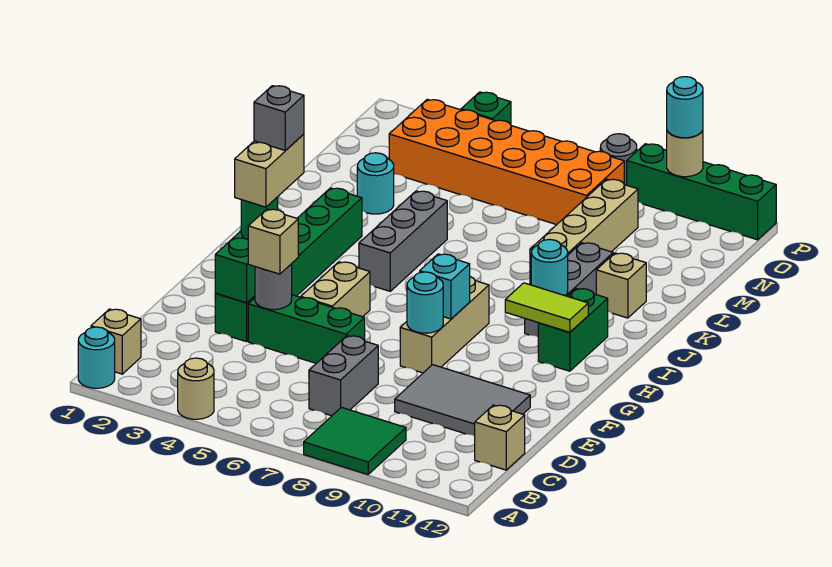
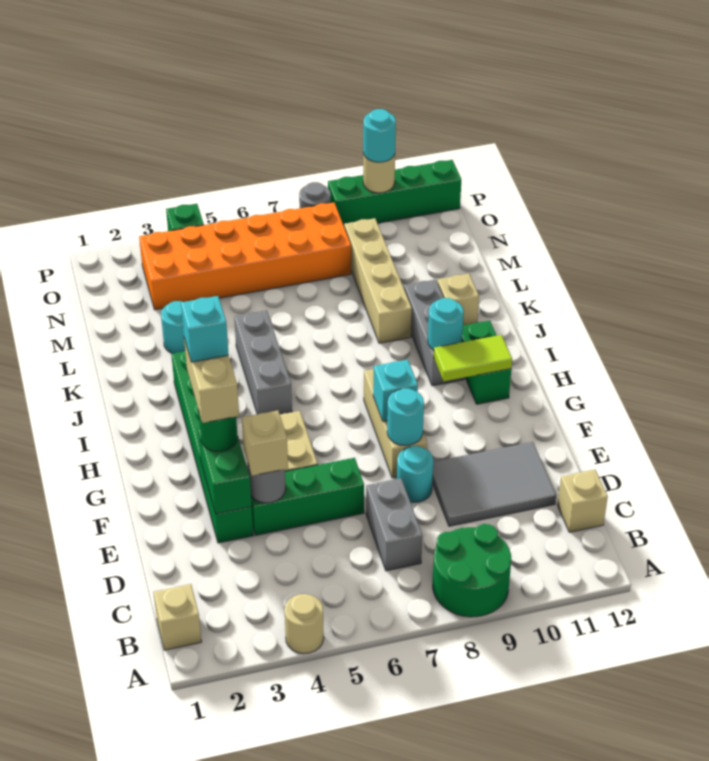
cyan round brick A1 level 1 -> cyan round brick E8 level 1
green tile A8:B9 level 1 -> green round brick A8:B9 level 1
grey brick G3 level 5 -> cyan brick G3 level 5

